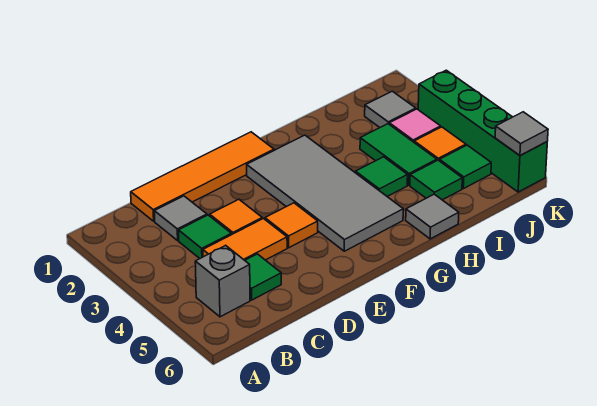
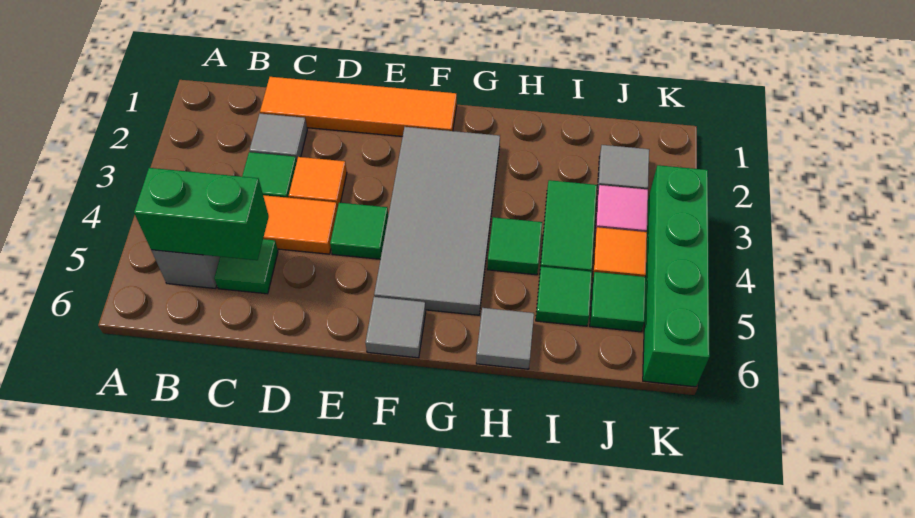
none -> green brick B5:C5 level 2
orange tile E4 level 1 -> green tile E4 level 1
grey tile K6 level 2 -> grey tile F6 level 1

